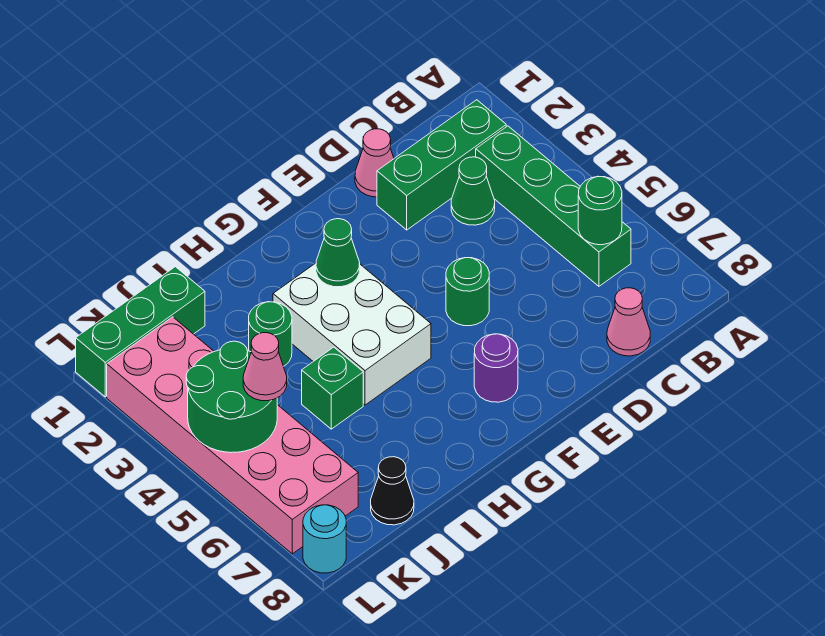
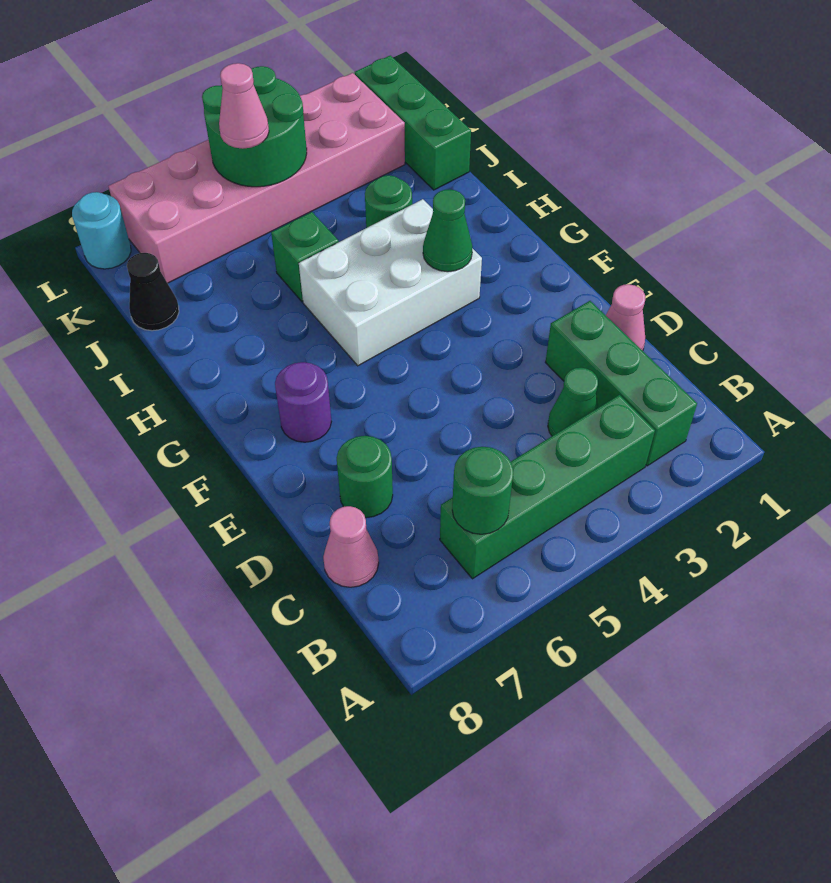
green round brick E5 level 1 -> green round brick D7 level 1

